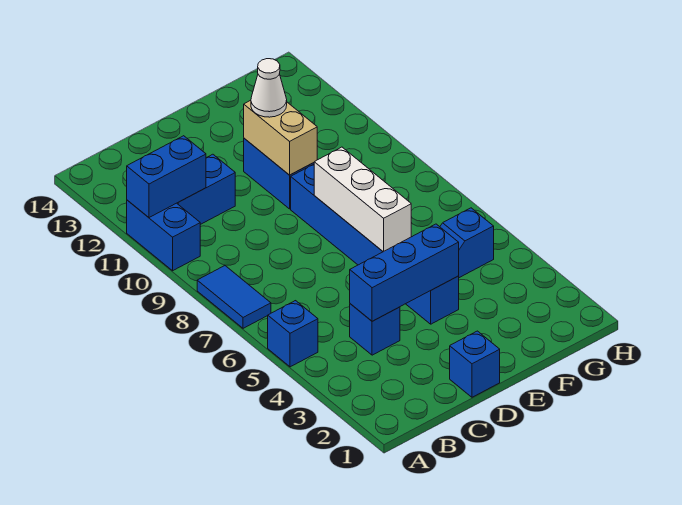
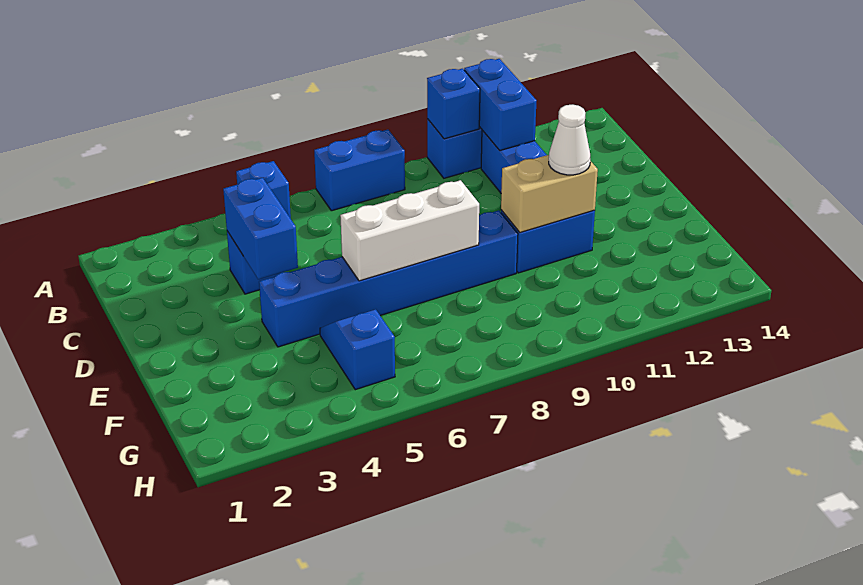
blue tile A7:A8 level 1 -> blue brick A7:A8 level 1
blue brick C4:E4 level 2 -> blue brick C4:D4 level 2
blue brick D1 level 1 -> blue brick A10 level 2

